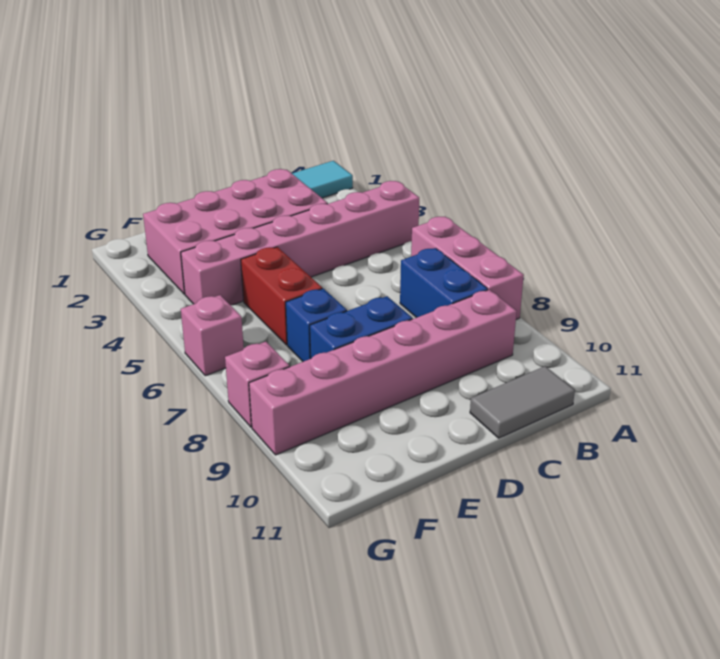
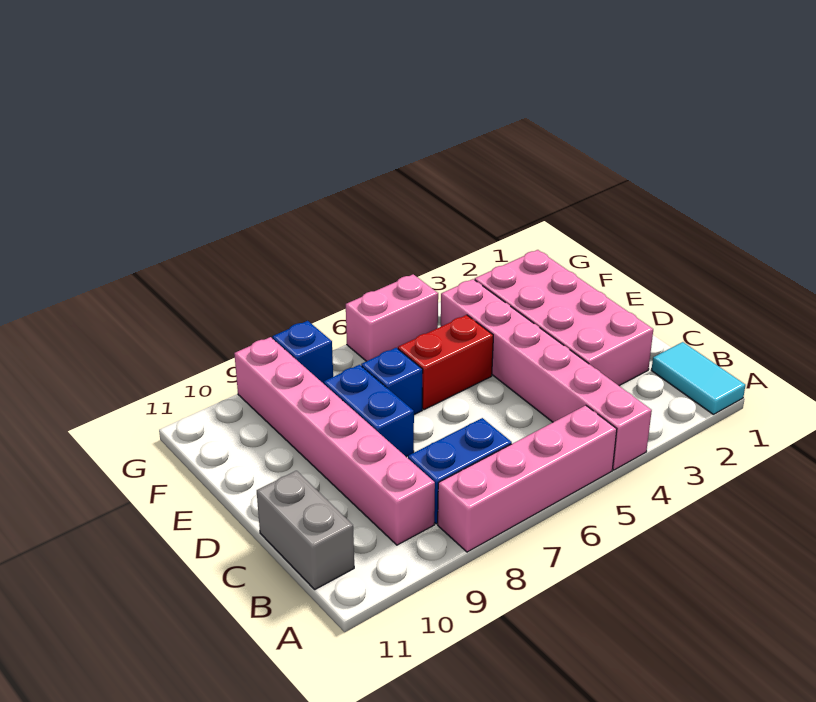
pink brick A6:A8 level 1 -> pink brick A5:A8 level 1
grey tile B11:C11 level 1 -> grey brick B11:C11 level 1
pink brick G6 level 1 -> pink brick G5:G6 level 1
pink brick G8 level 1 -> blue brick G8 level 1

